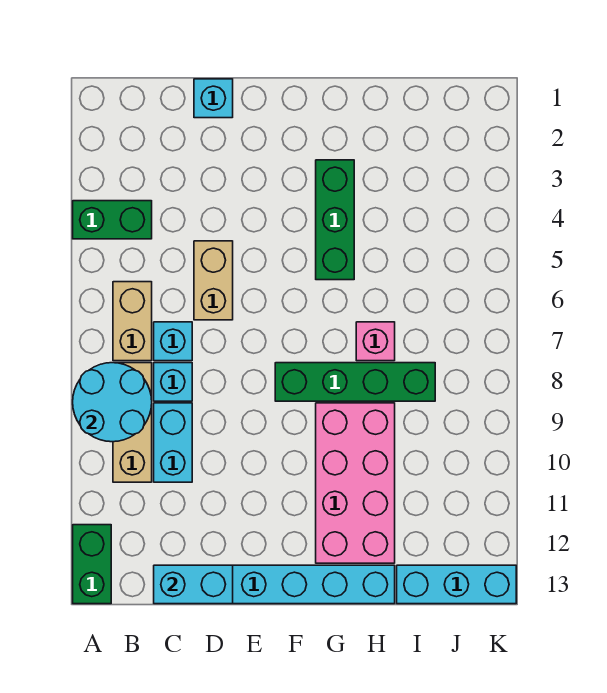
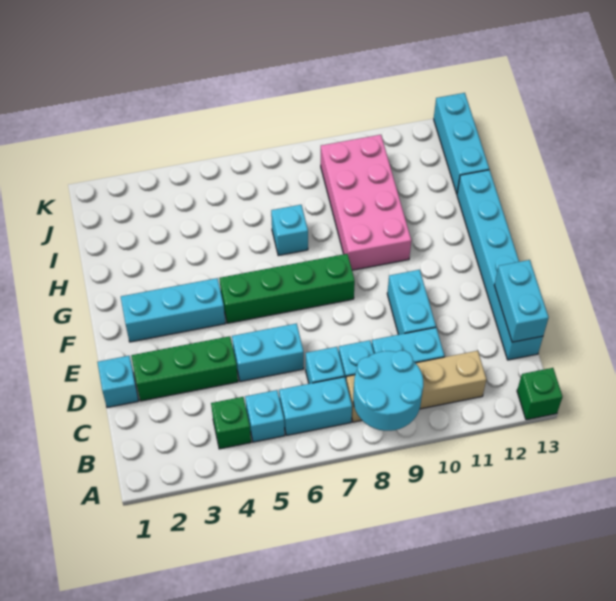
green brick A4:B4 level 1 -> green brick B4 level 1
green brick A12:A13 level 1 -> green brick A13 level 1
none -> cyan brick B5 level 1
tan brick B6:B7 level 1 -> cyan brick B6:B7 level 1
tan brick B8:B10 level 1 -> tan brick B8:B11 level 1
tan brick D5:D6 level 1 -> cyan brick D5:D6 level 1
none -> cyan brick D10:E10 level 1
none -> cyan brick F2:F4 level 1
green brick F8:I8 level 1 -> green brick F5:F8 level 1
green brick G3:G5 level 1 -> green brick D2:D4 level 1
pink brick G9:H12 level 1 -> pink brick G9:J10 level 1
pink brick H7 level 1 -> cyan brick H7 level 1

